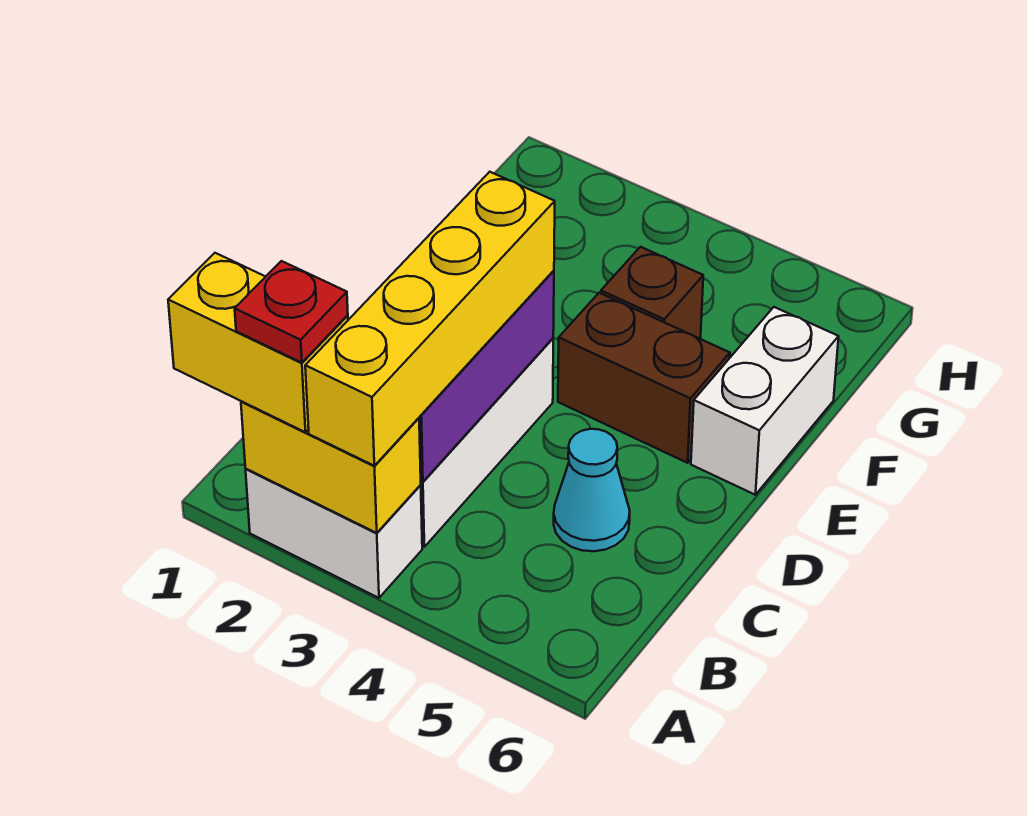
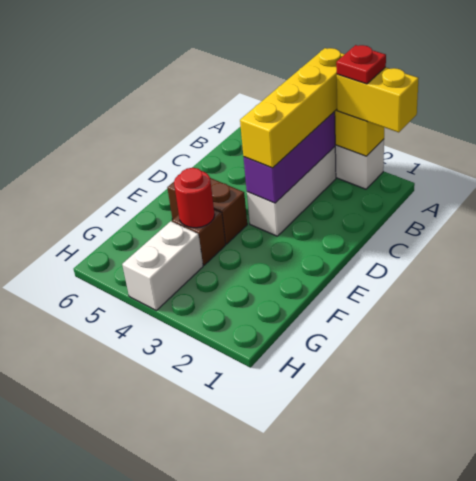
cyan cone C5 level 1 -> none
white brick E6:F6 level 1 -> white brick G4:H4 level 1
none -> red round brick F4 level 2

